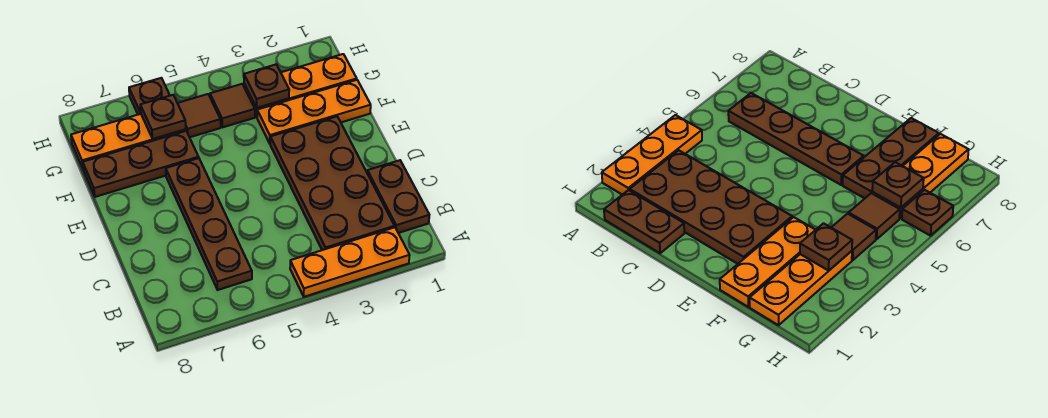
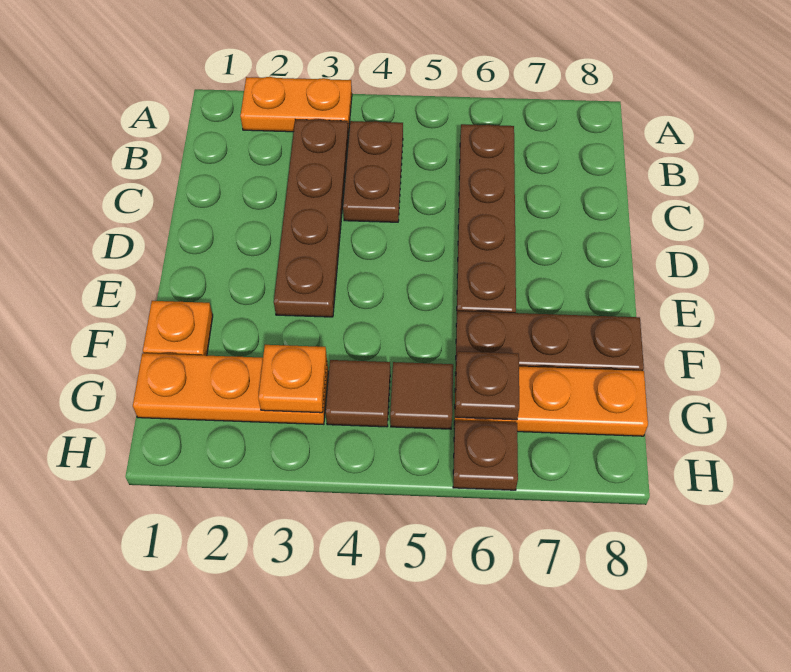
orange plate A2:A4 level 1 -> orange plate A2:A3 level 1
brown plate B1:C1 level 1 -> brown plate B4:C4 level 1
brown plate B2:E3 level 1 -> brown plate B3:E3 level 1
orange plate F1:F3 level 1 -> orange plate F1 level 1
brown plate G3 level 2 -> orange plate G3 level 2

